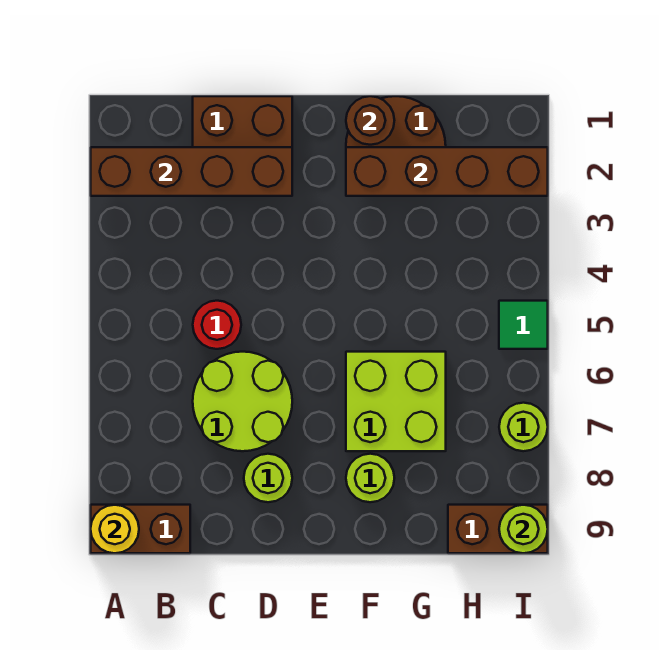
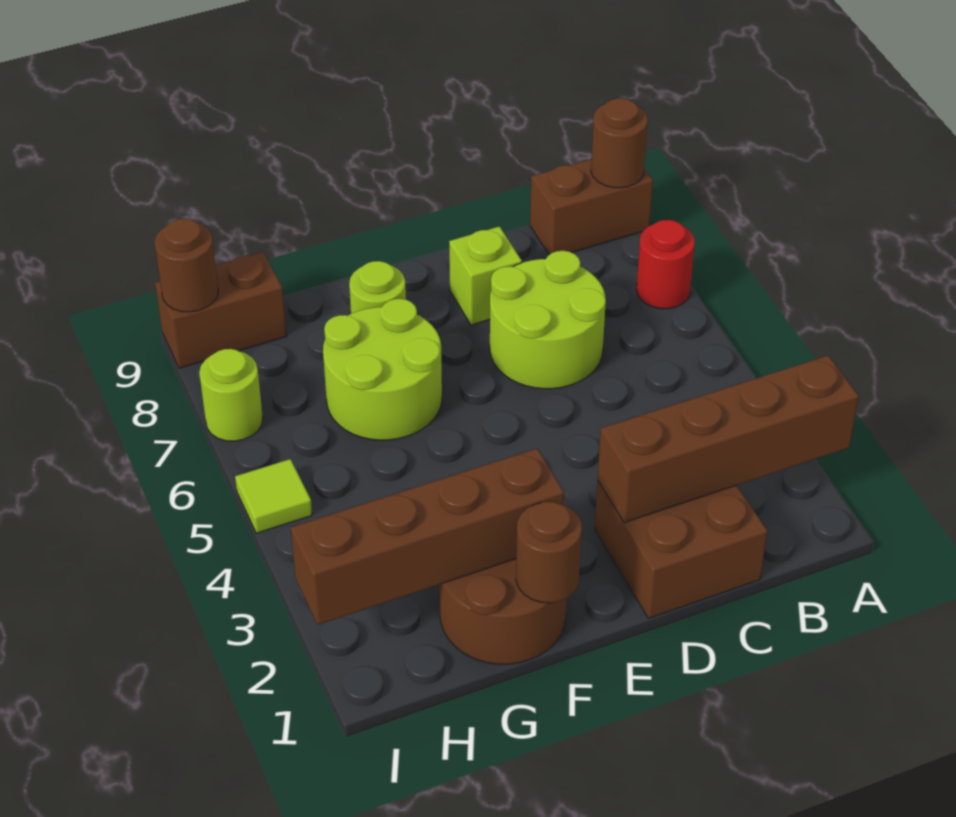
yellow round brick A9 level 2 -> brown round brick A9 level 2
red round brick C5 level 1 -> red round brick A7 level 1
lime round brick D8 level 1 -> lime brick D8 level 1
lime brick F6:G7 level 1 -> lime round brick F6:G7 level 1
green tile I5 level 1 -> lime tile I5 level 1
lime round brick I9 level 2 -> brown round brick I9 level 2

